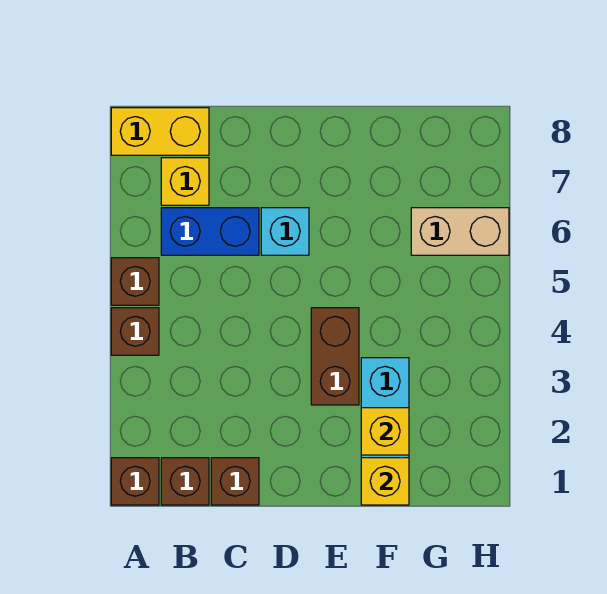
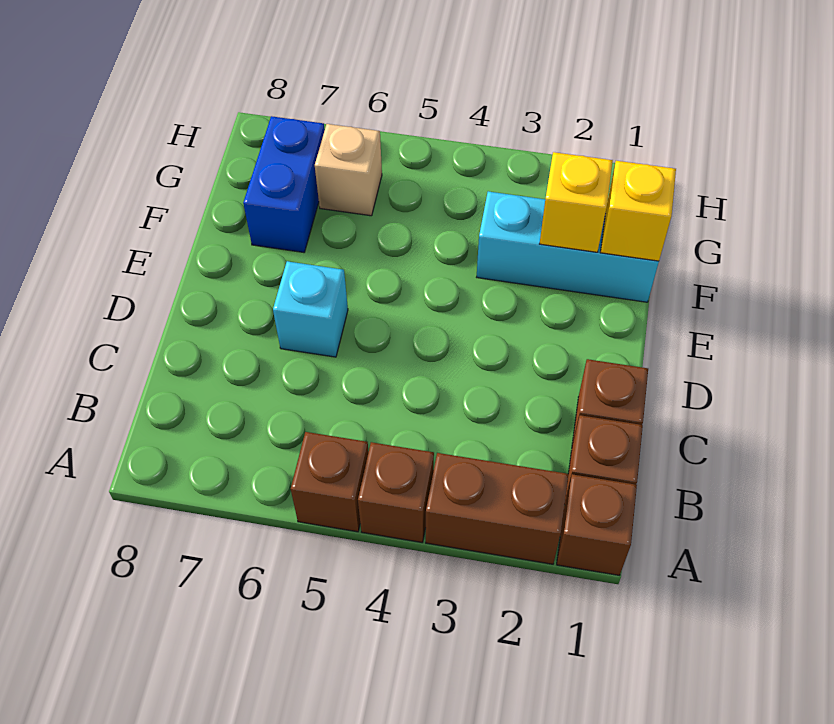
yellow brick A8:B8 level 1 -> none
blue brick B6:C6 level 1 -> blue brick F7:G7 level 1
yellow brick B7 level 1 -> none
brown brick E3:E4 level 1 -> brown brick A2:A3 level 1
tan brick G6:H6 level 1 -> tan brick G6 level 1

